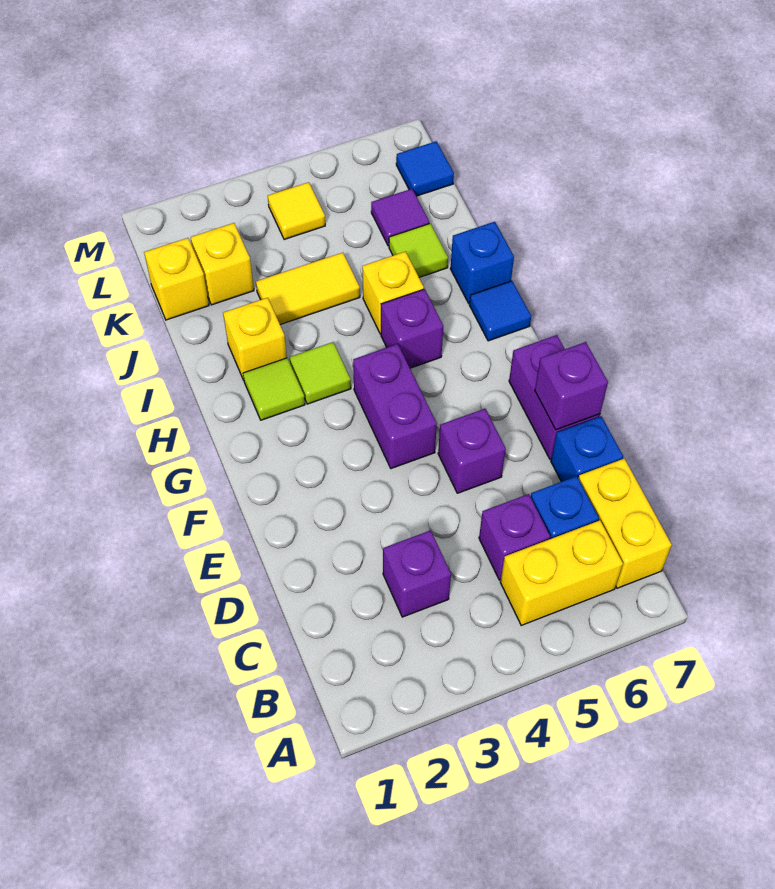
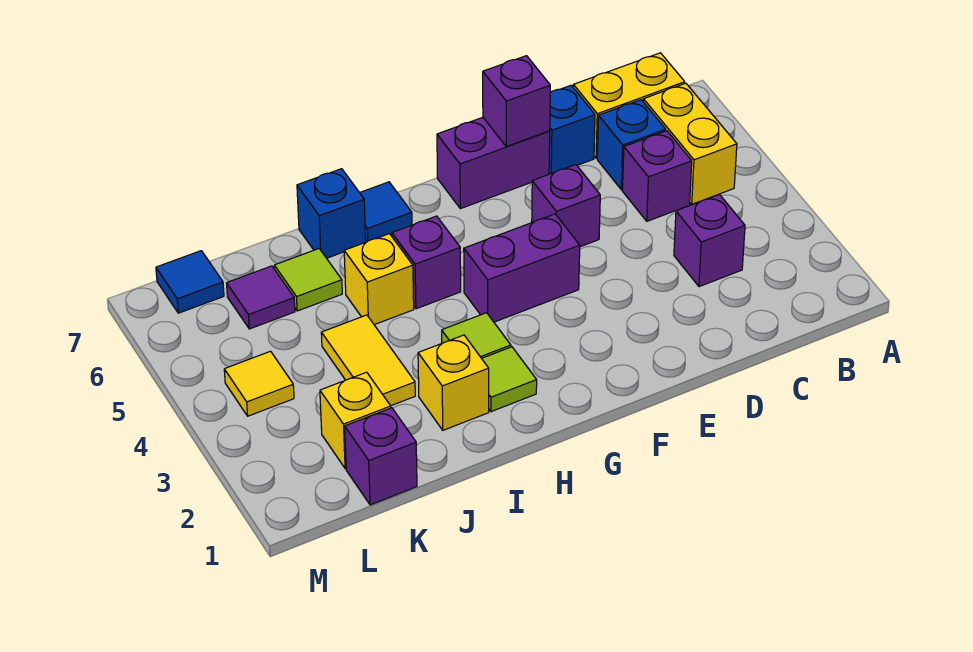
yellow brick K1 level 1 -> purple brick K1 level 1

